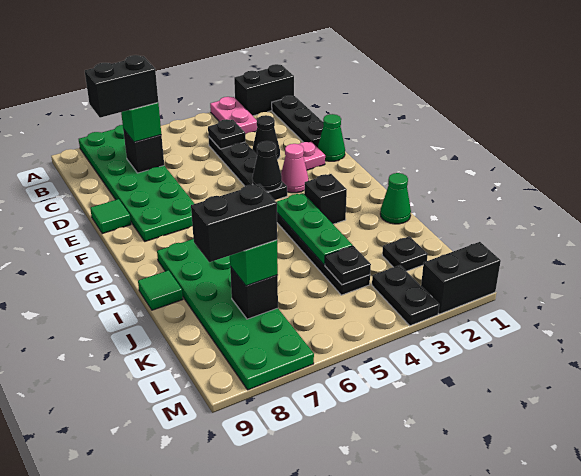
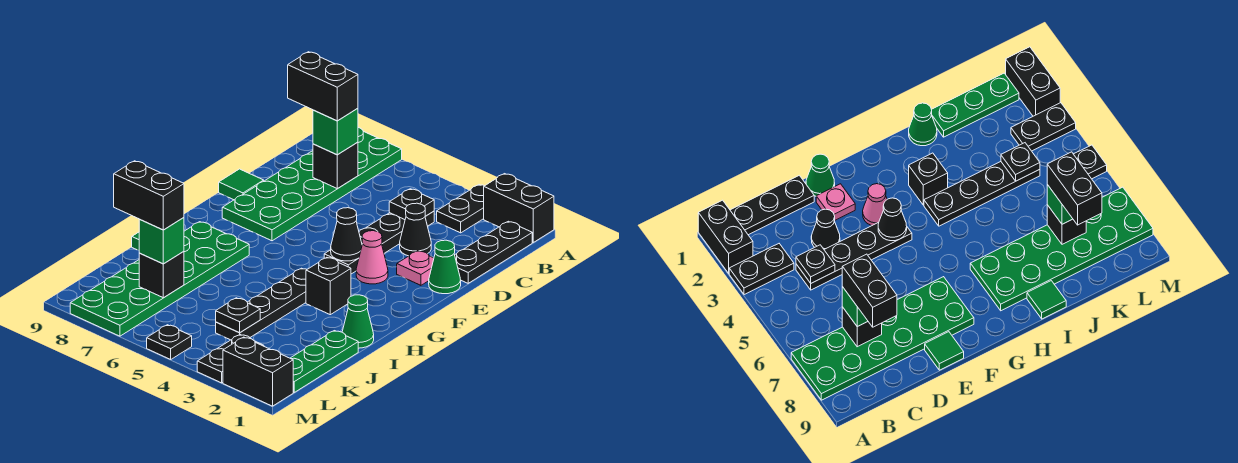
pink plate A3:B3 level 1 -> black plate A3:B3 level 1
green plate H4:J4 level 2 -> green plate J1:L1 level 1
black plate K2 level 1 -> black plate M5 level 1

